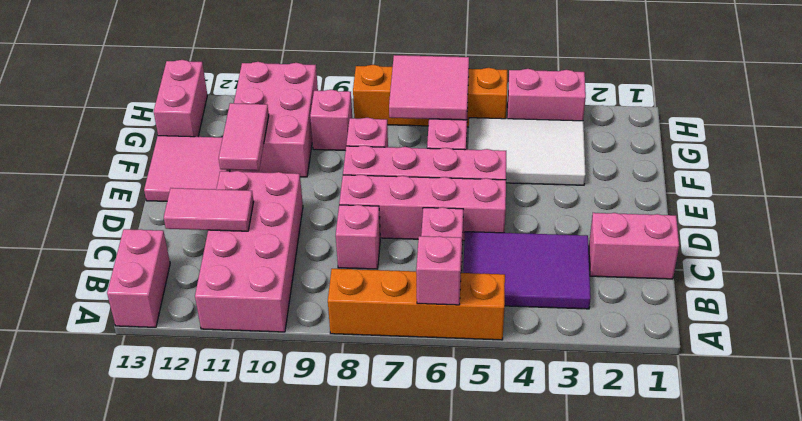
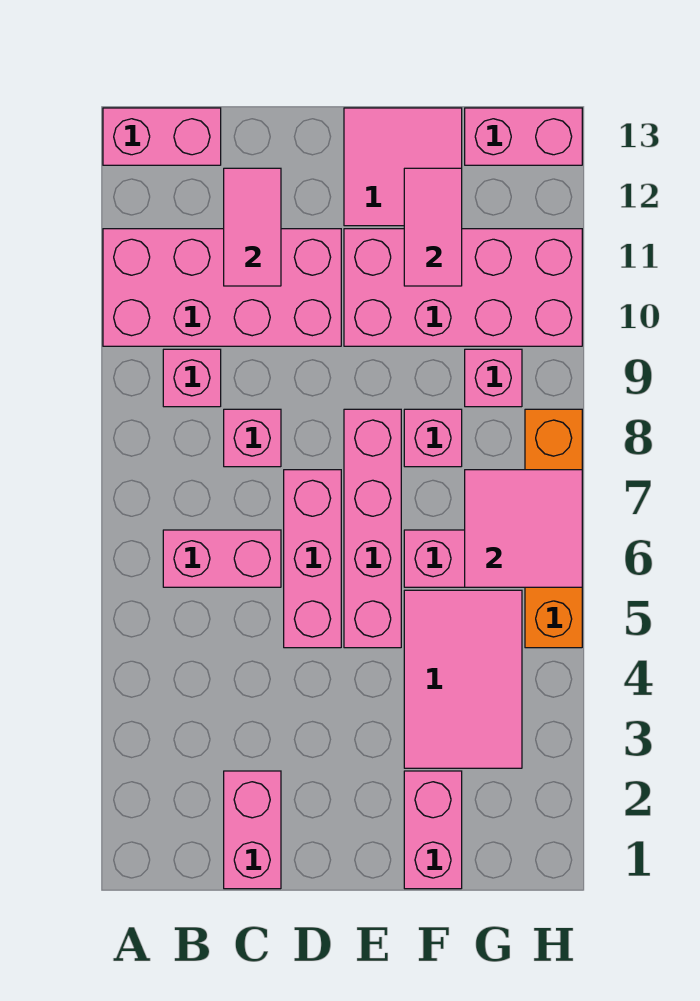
orange brick A5:A8 level 1 -> none
pink brick A6 level 2 -> pink brick B9 level 1
purple tile B3:C5 level 1 -> none
pink brick D5:D8 level 1 -> pink brick D5:D7 level 1
pink tile E11:F11 level 2 -> pink tile F11:F12 level 2
white tile F3:G5 level 1 -> pink tile F3:G5 level 1
pink brick F10:H11 level 1 -> pink brick E10:H11 level 1
pink brick H3:H4 level 1 -> pink brick F1:F2 level 1

